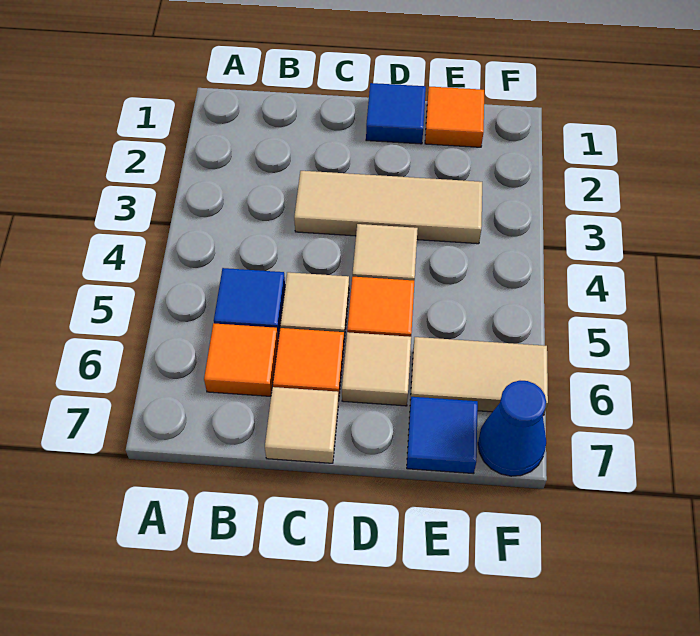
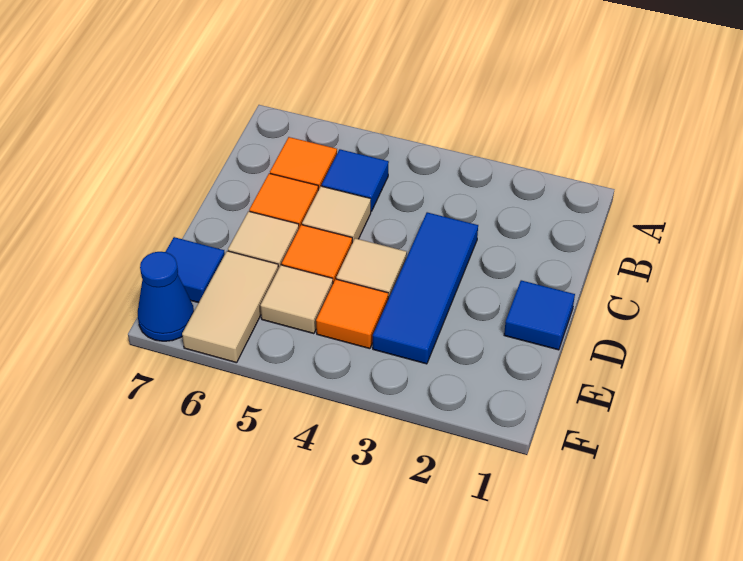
tan tile C3:E3 level 1 -> blue tile C3:E3 level 1
tan tile C7 level 1 -> tan tile E5 level 1
orange tile E1 level 1 -> orange tile E4 level 1

